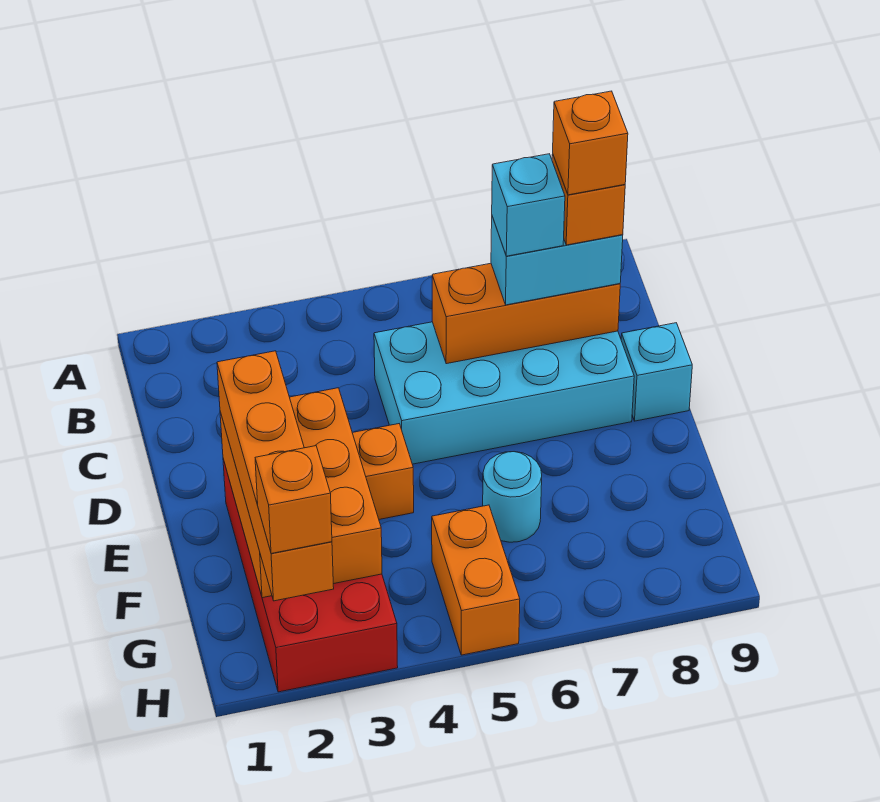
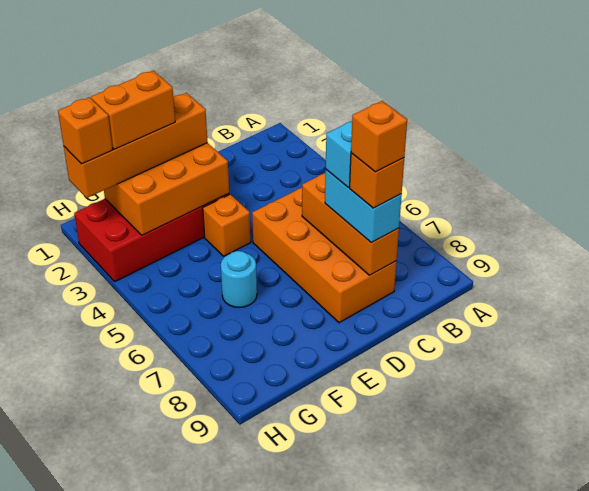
cyan brick C5:D8 level 1 -> orange brick C5:D8 level 1
cyan brick D9 level 1 -> none
orange brick G5:H5 level 1 -> orange brick F2:G2 level 4

